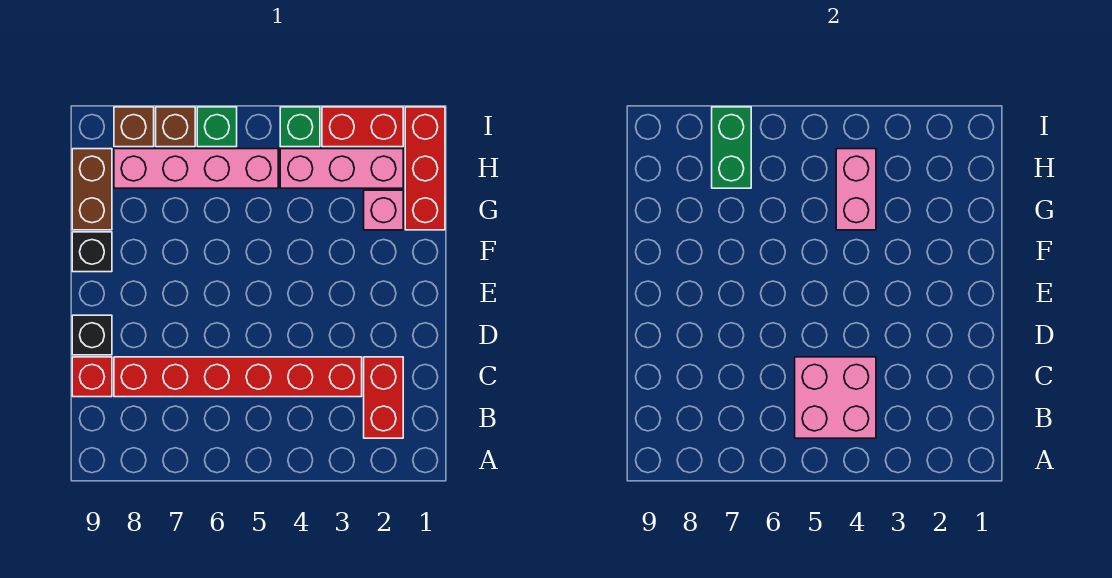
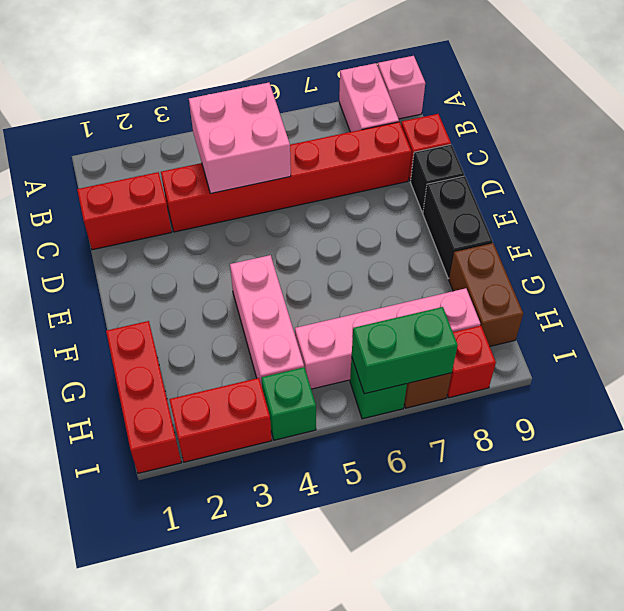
red brick B2:C2 level 1 -> red brick C1:C2 level 1
black brick F9 level 1 -> black brick E9:F9 level 1
pink brick G2 level 1 -> pink brick A9 level 1
pink brick G4:H4 level 2 -> pink brick A8:B8 level 1
pink brick H2:H4 level 1 -> pink brick F4:H4 level 1
green brick H7:I7 level 2 -> green brick I6:I7 level 2
brown brick I8 level 1 -> red brick I8 level 1

